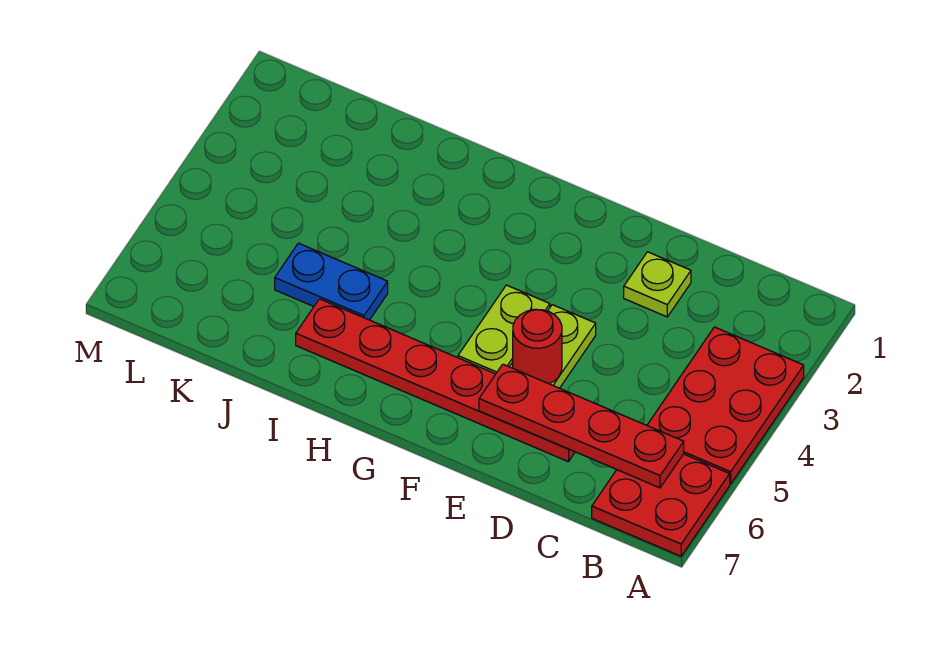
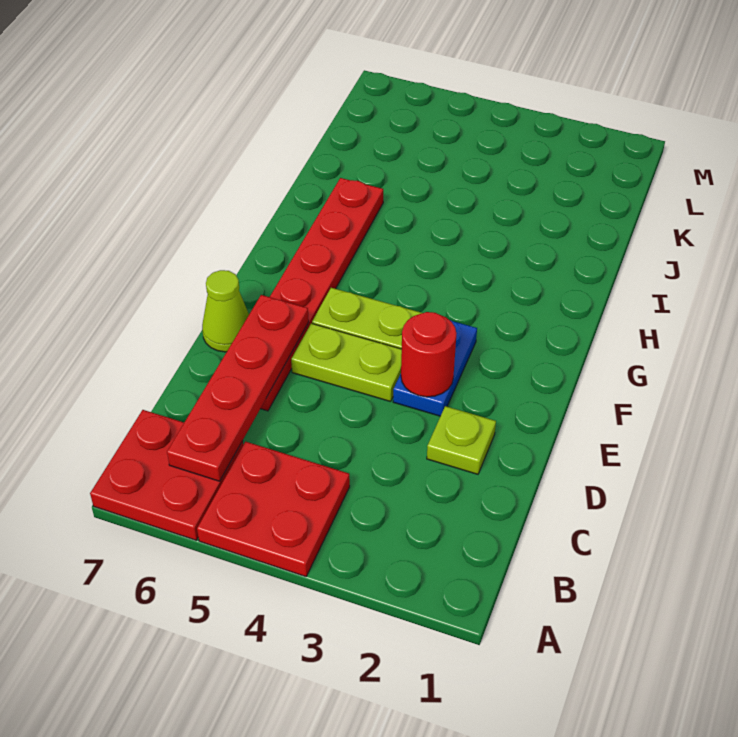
red plate A3:B5 level 1 -> red plate A4:B5 level 1
red round brick E5 level 2 -> red round brick E3 level 2
none -> lime cone E7 level 1
blue plate I5:J5 level 1 -> blue plate E3:F3 level 1

